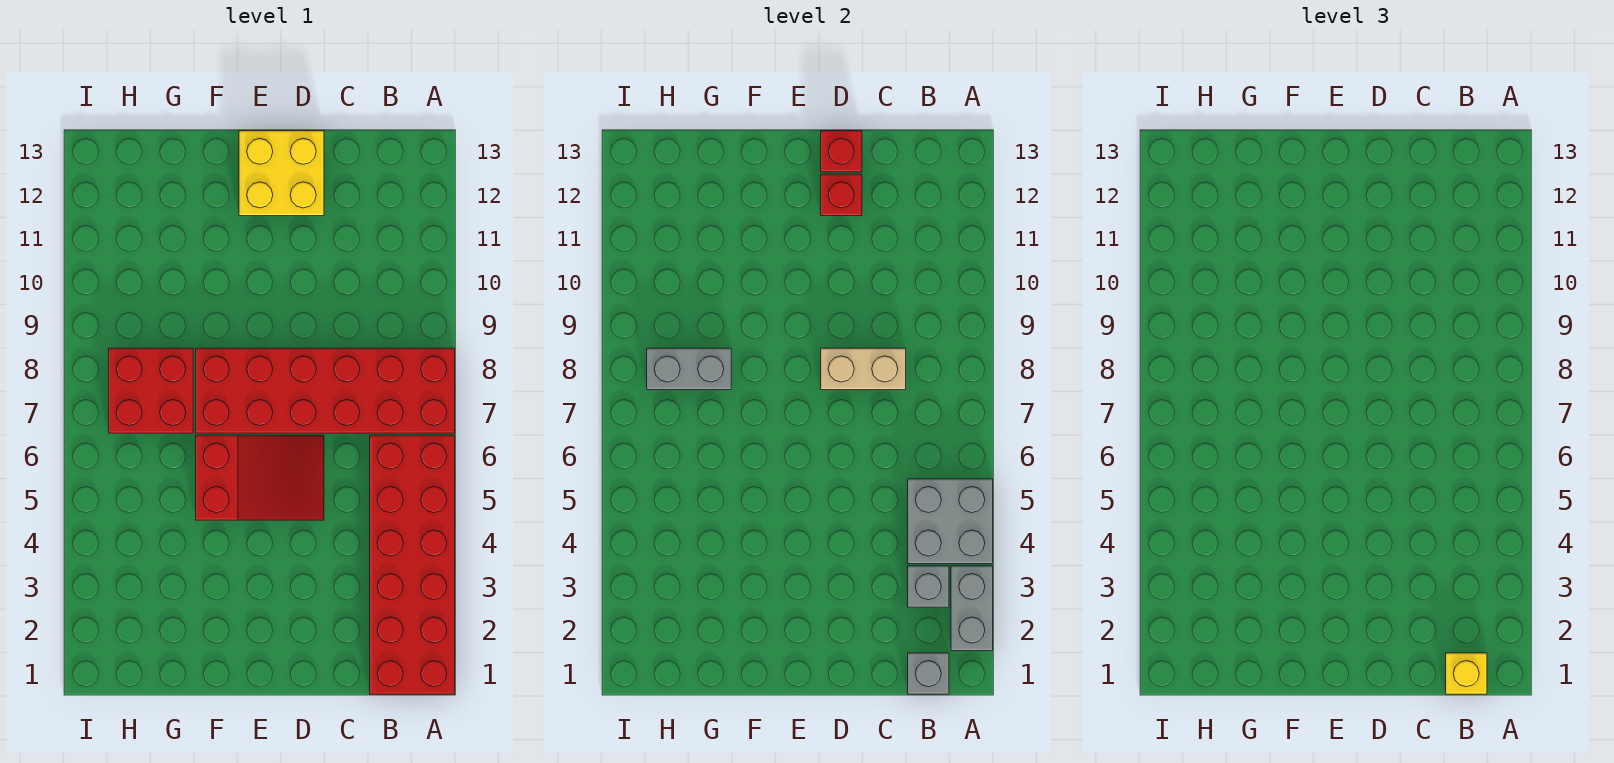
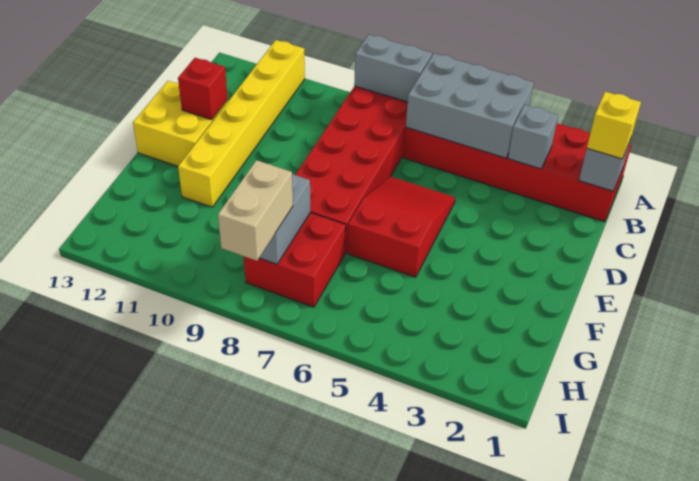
grey brick A2:A3 level 2 -> grey brick A7:A8 level 2
grey brick A4:B5 level 2 -> grey brick A4:B6 level 2
none -> yellow brick A11:F11 level 1
tan brick C8:D8 level 2 -> tan brick H8:I8 level 3
red brick D13 level 2 -> none

